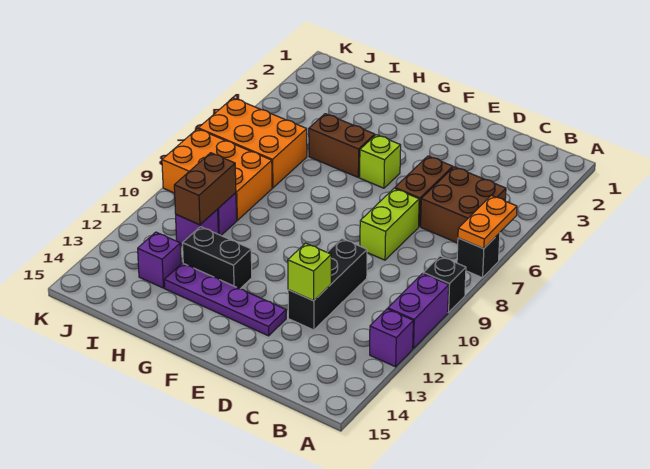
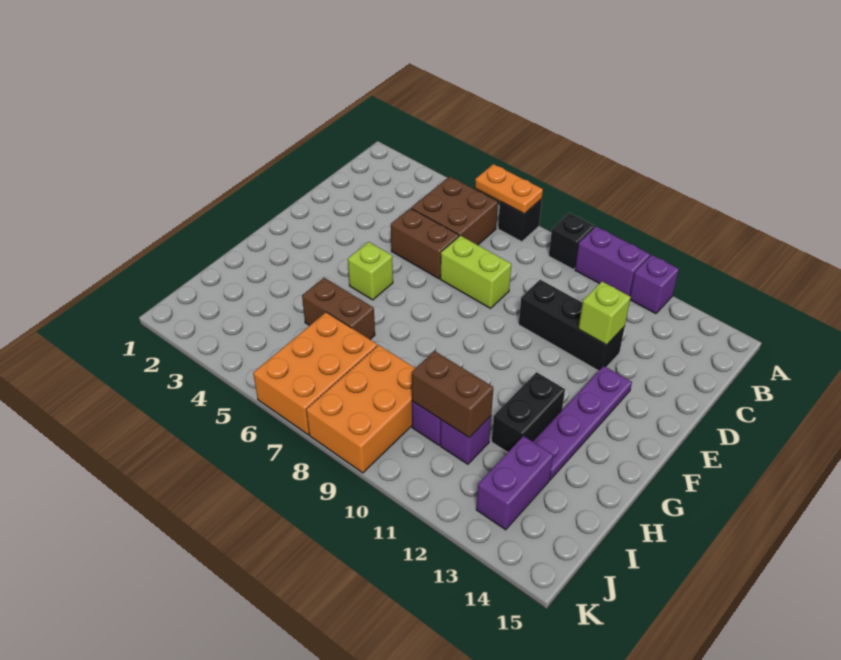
brown brick G5:H5 level 1 -> brown brick H5:H6 level 1
purple brick I13 level 1 -> purple brick I13:J13 level 1

